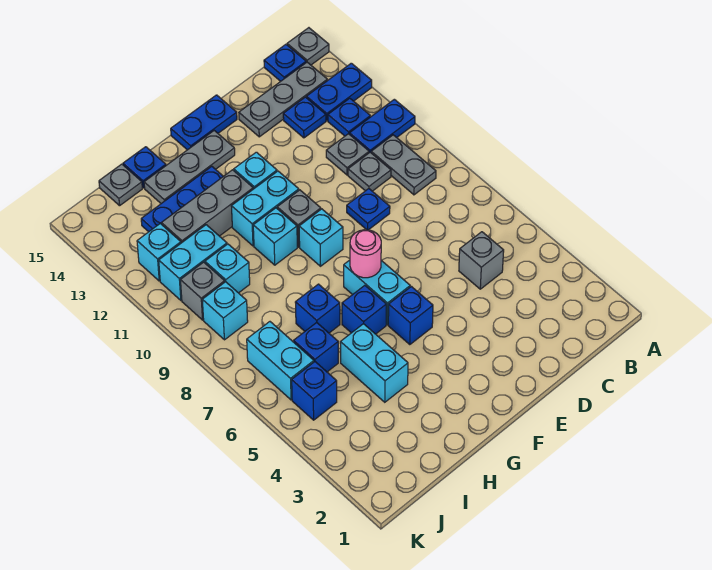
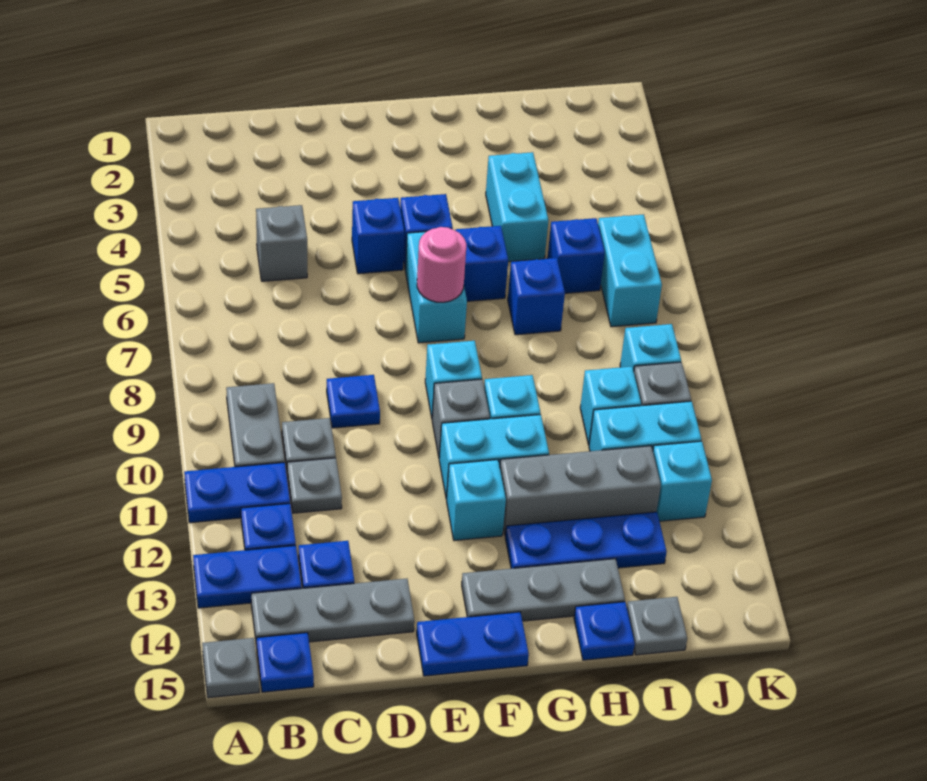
blue brick J5 level 1 -> blue brick E5 level 1

